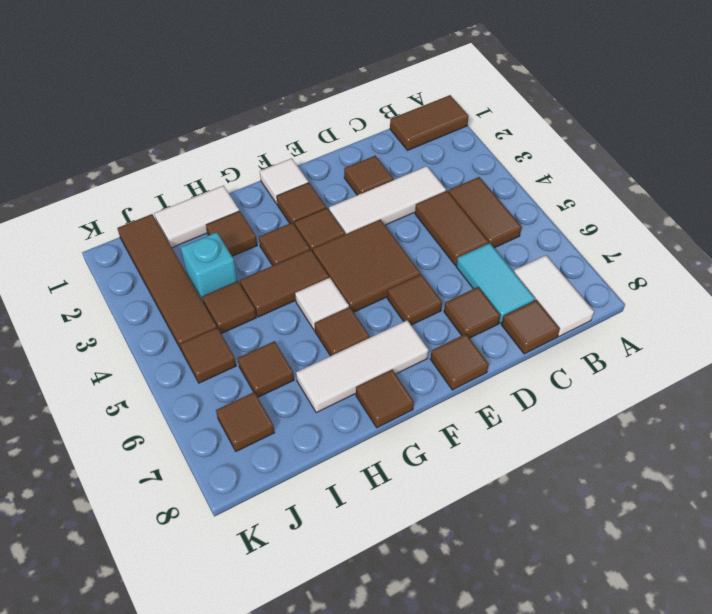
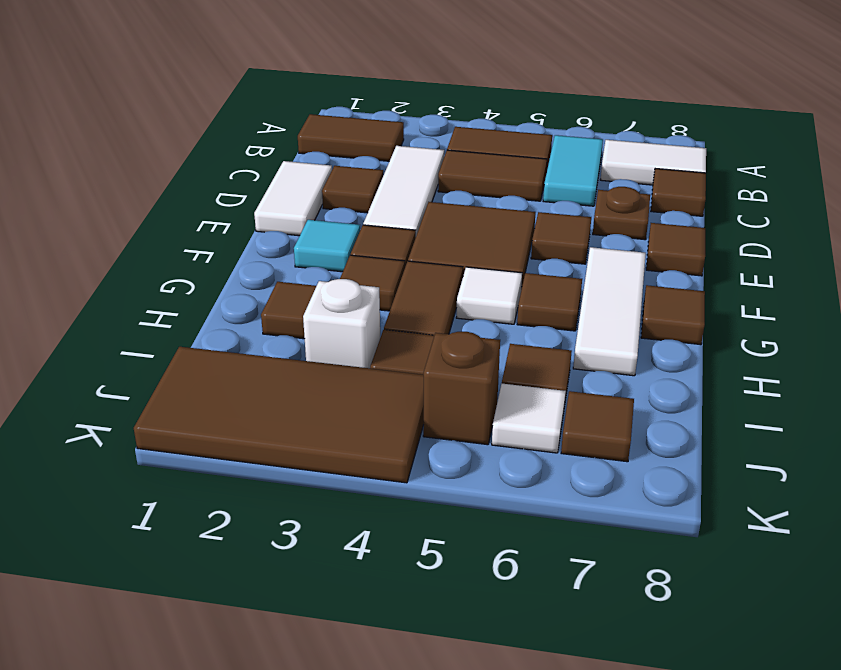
brown tile A1:B1 level 1 -> brown tile B1:B2 level 1
cyan tile C6:C7 level 1 -> cyan tile B6:C6 level 1
brown tile D7 level 1 -> brown plate D7 level 1
white tile F1 level 1 -> white tile J6 level 1
brown tile F2 level 1 -> cyan tile F2 level 1
white tile H1:I1 level 1 -> white tile D1:E1 level 1
cyan brick I3 level 1 -> white brick I3 level 1
brown tile J1:J4 level 1 -> brown tile J1:K4 level 1
brown tile J5 level 1 -> brown brick J5 level 1

